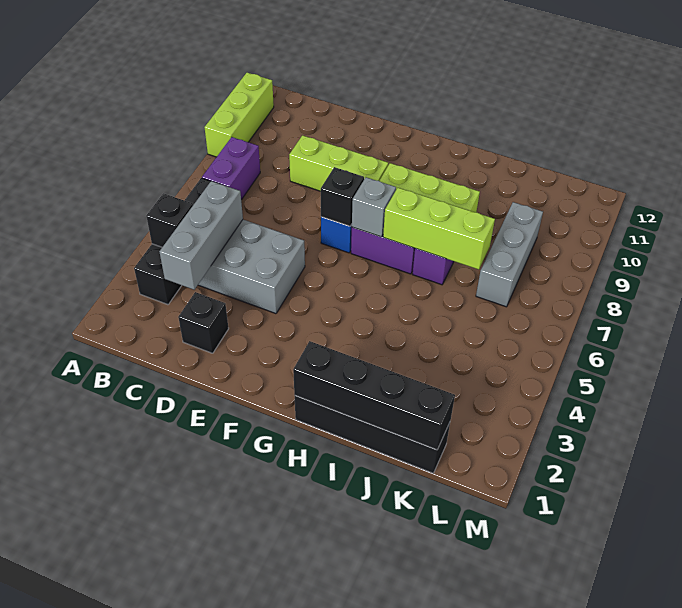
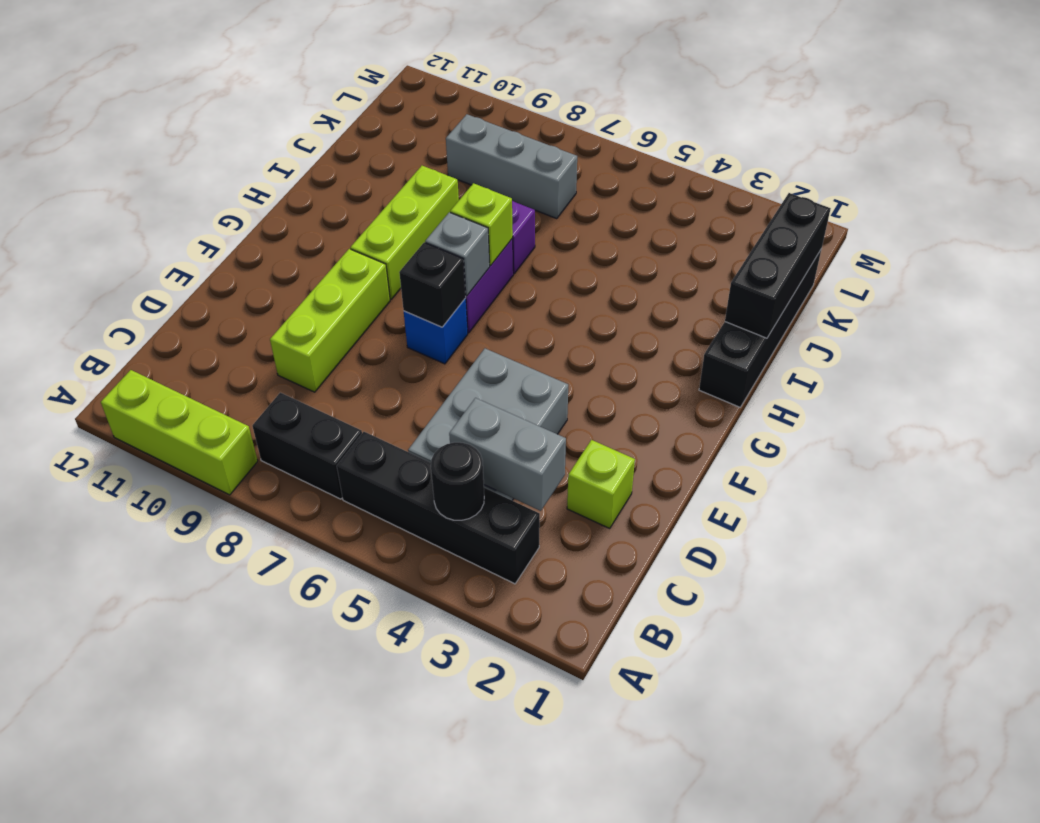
black brick B4 level 2 -> black round brick B4 level 2
purple brick B7:B8 level 1 -> black brick B7:B8 level 1
grey brick C3:C5 level 2 -> grey brick C3:C4 level 2
black brick D2 level 1 -> lime brick D2 level 1
black brick H1:K1 level 2 -> black brick I1:K1 level 2
lime brick H7:J7 level 2 -> lime brick H7 level 2

